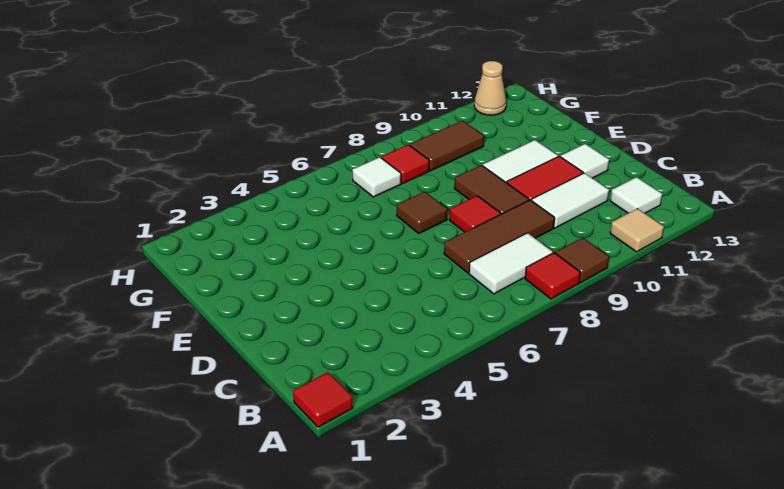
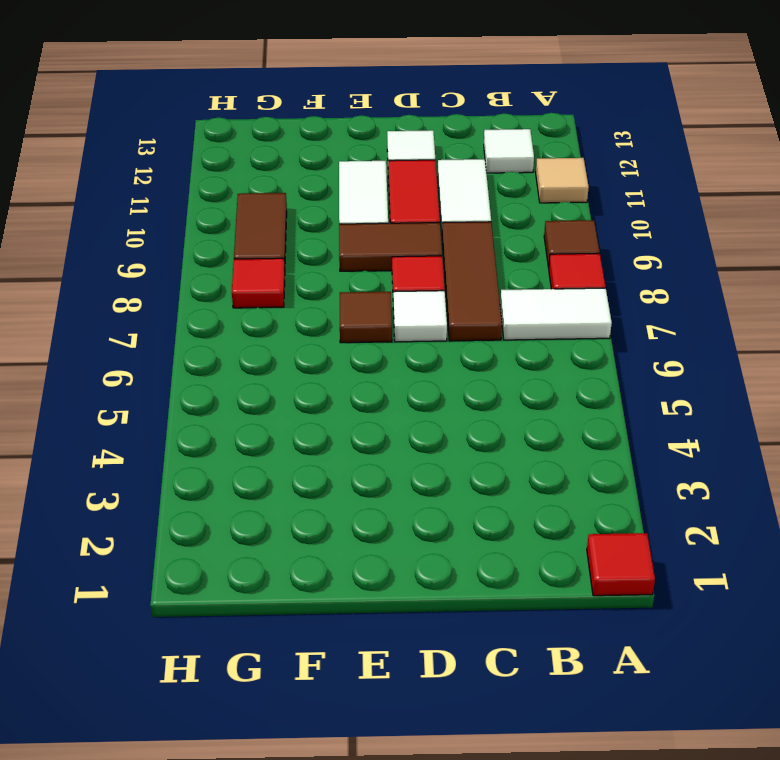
white tile B7:B8 level 1 -> white tile A7:B7 level 1
white tile G7 level 1 -> white tile D7 level 1
tan cone H12 level 1 -> none

